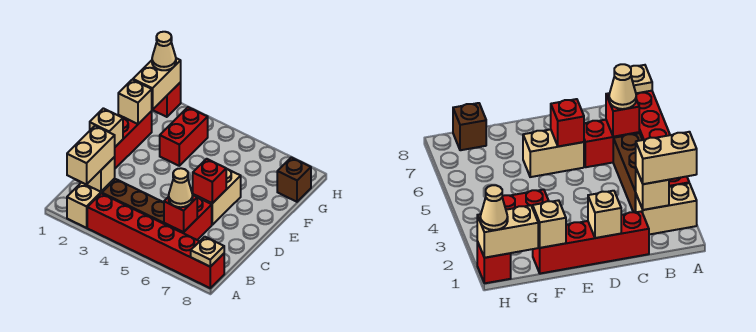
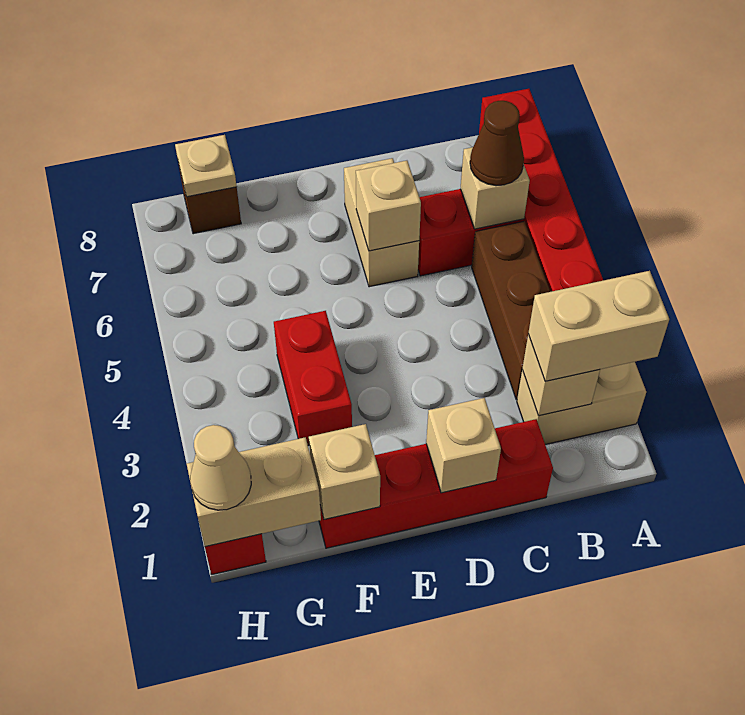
tan plate A8 level 2 -> tan plate G8 level 2
red brick B6 level 2 -> tan brick B6 level 2
tan cone B6 level 3 -> brown cone B6 level 3
tan brick D6:E6 level 1 -> tan brick D6:D7 level 1
red brick D6 level 2 -> tan brick D6 level 2
red brick F3:G3 level 1 -> red brick F3:F4 level 1

